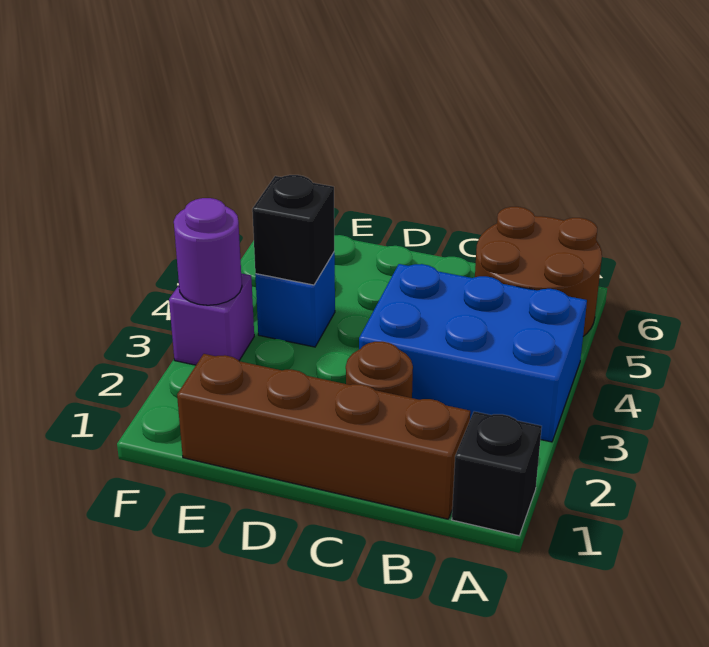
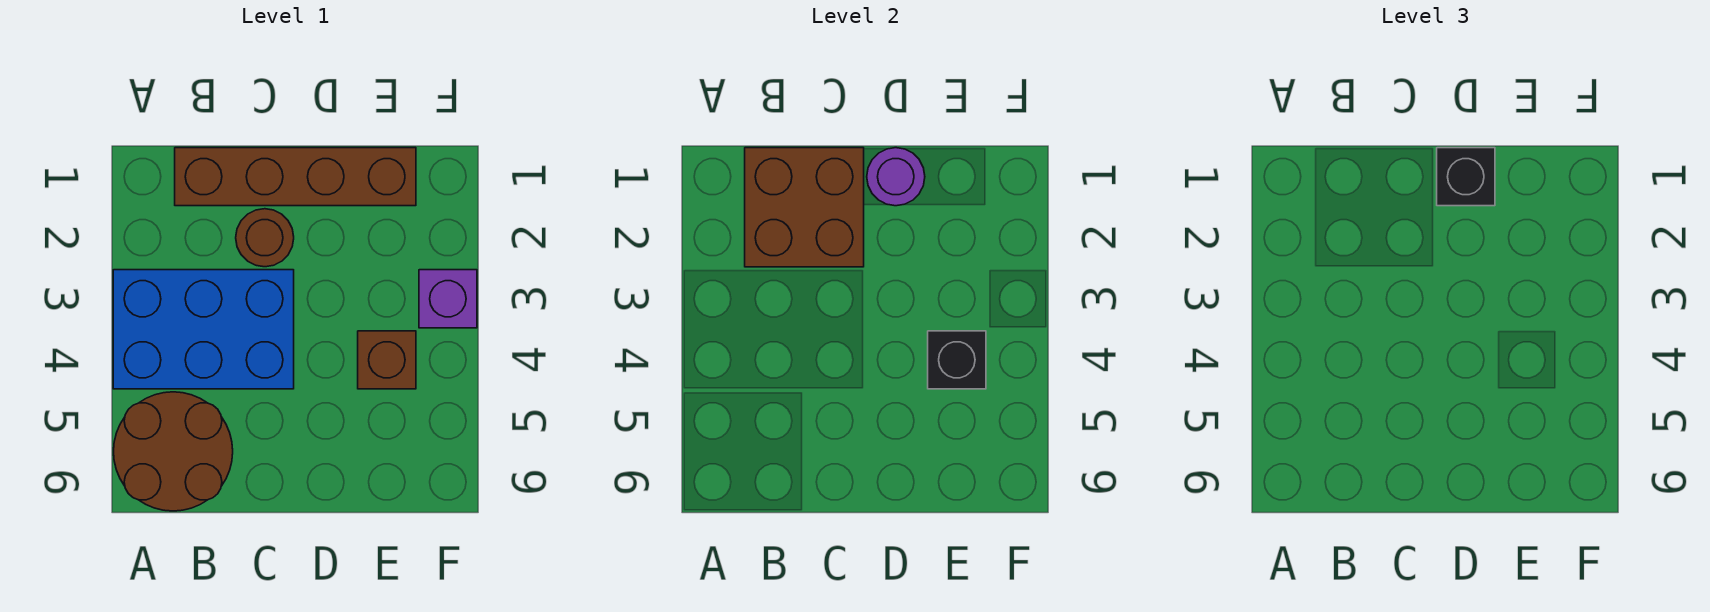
black brick A1 level 1 -> black brick D1 level 3
none -> brown brick B1:C2 level 2
blue brick E4 level 1 -> brown brick E4 level 1
purple round brick F3 level 2 -> purple round brick D1 level 2

